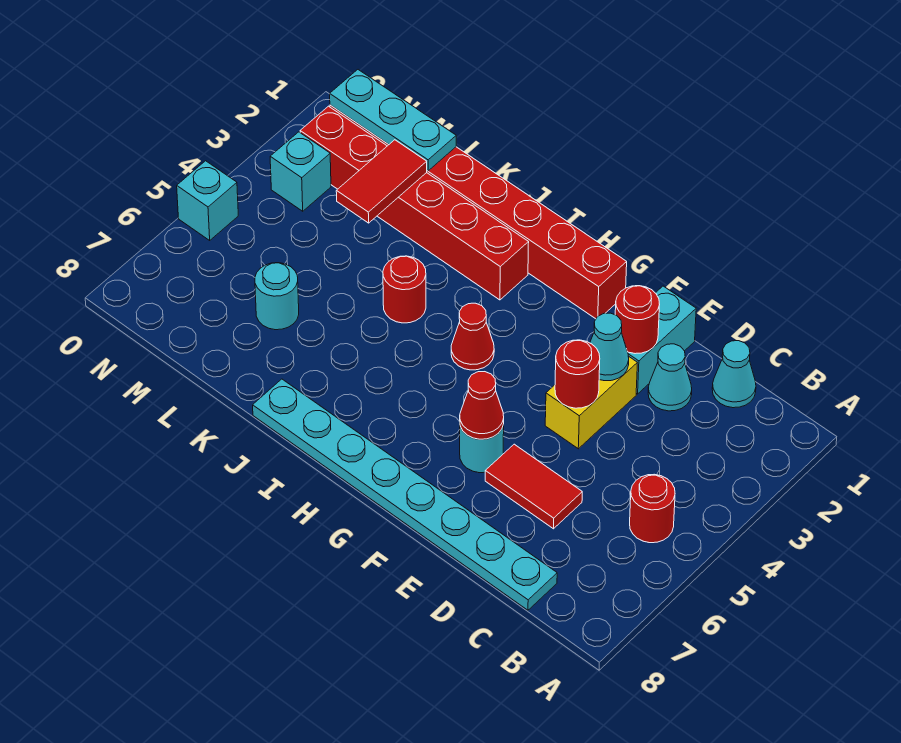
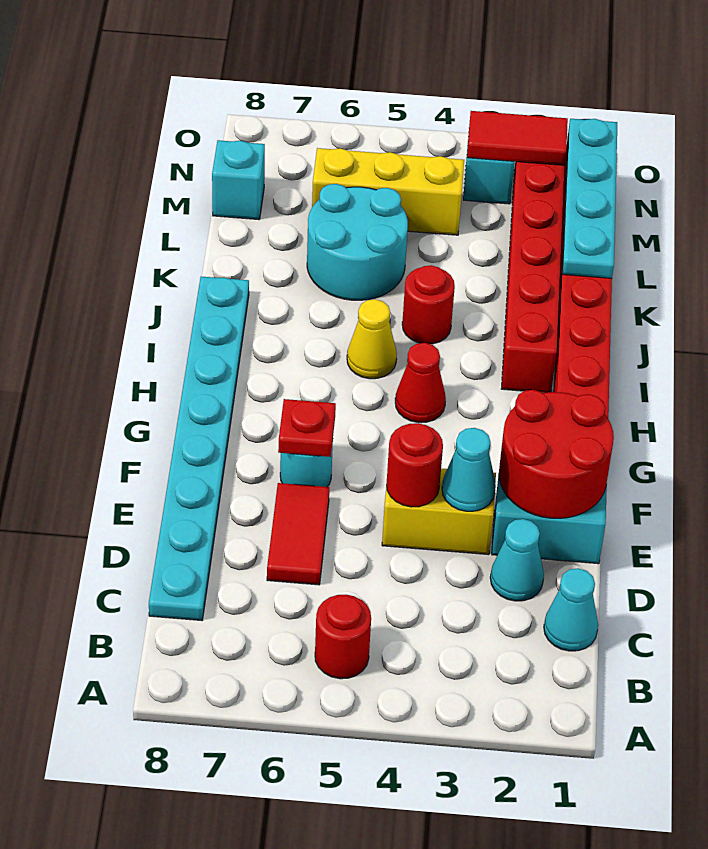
red round brick E2 level 2 -> red round brick E1:F2 level 2
red cone F6 level 2 -> red plate F6 level 2
none -> yellow cone I5 level 1
cyan plate L1:N1 level 2 -> cyan plate K1:N1 level 2
red tile L2:L3 level 2 -> red tile N2:N3 level 2
cyan round brick L6 level 1 -> cyan round brick K5:L6 level 1
none -> yellow brick M4:M6 level 1
cyan brick O5 level 1 -> cyan brick M8 level 1

